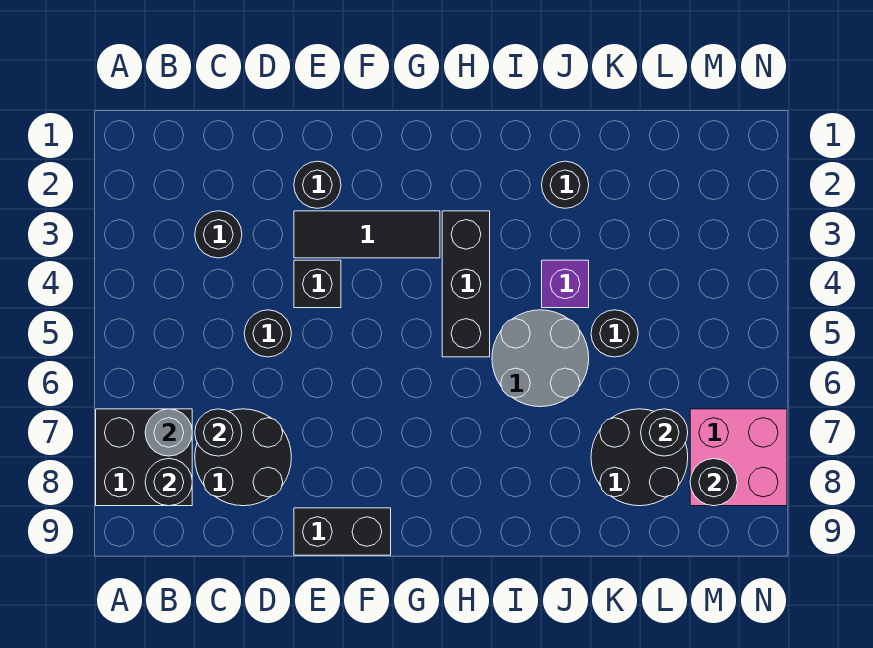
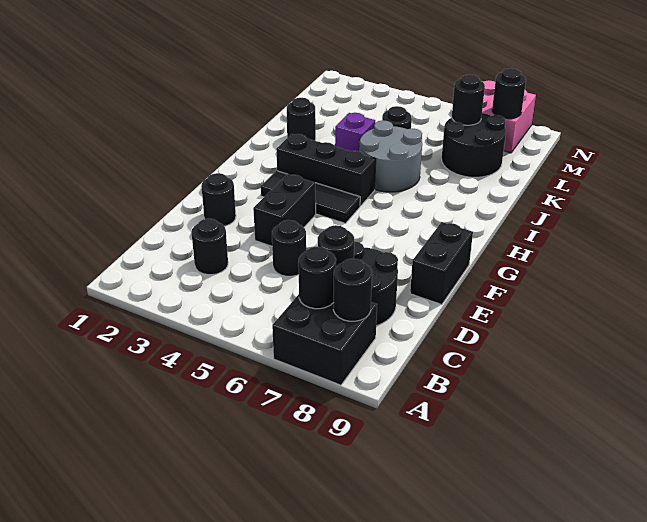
grey round brick B7 level 2 -> black round brick B7 level 2
black tile E3:G3 level 1 -> black tile G3:G5 level 1
black brick E4 level 1 -> black brick E4:F4 level 1

